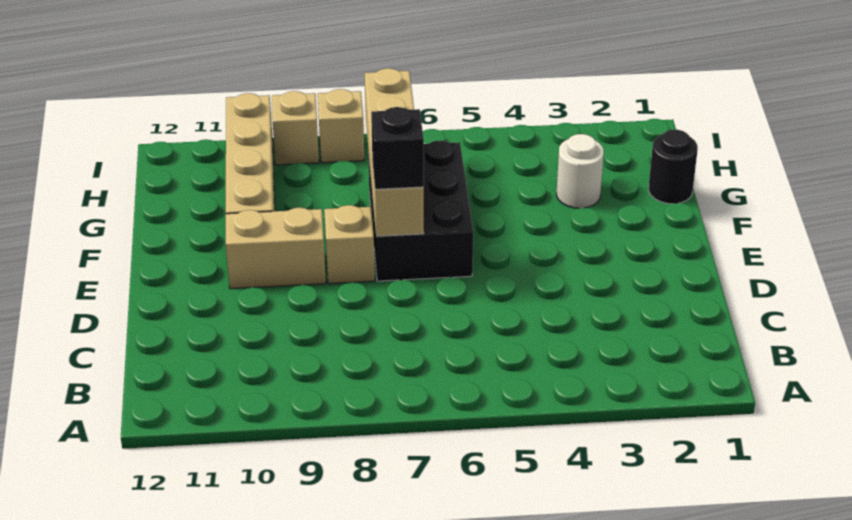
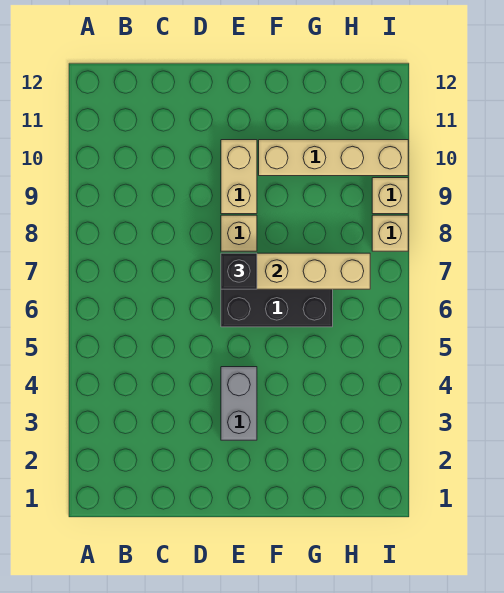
none -> grey brick E3:E4 level 1
black round brick G1 level 1 -> none
white round brick G3 level 1 -> none

